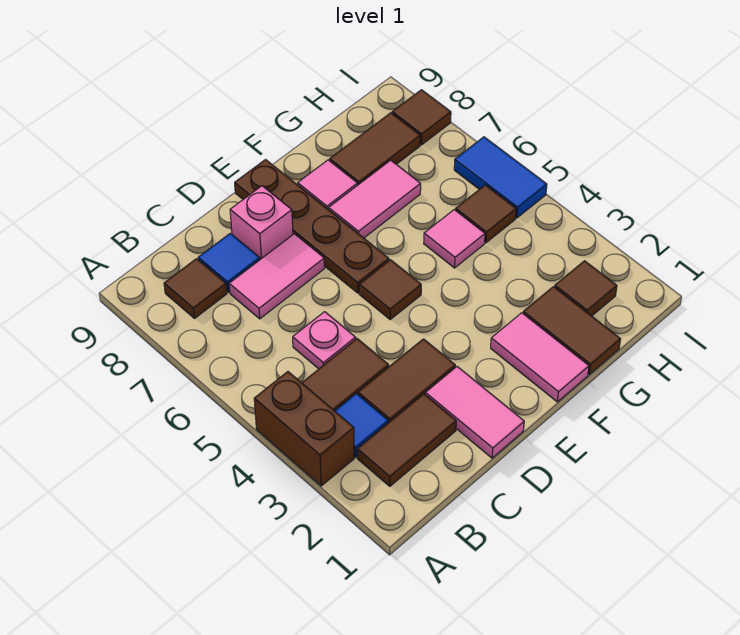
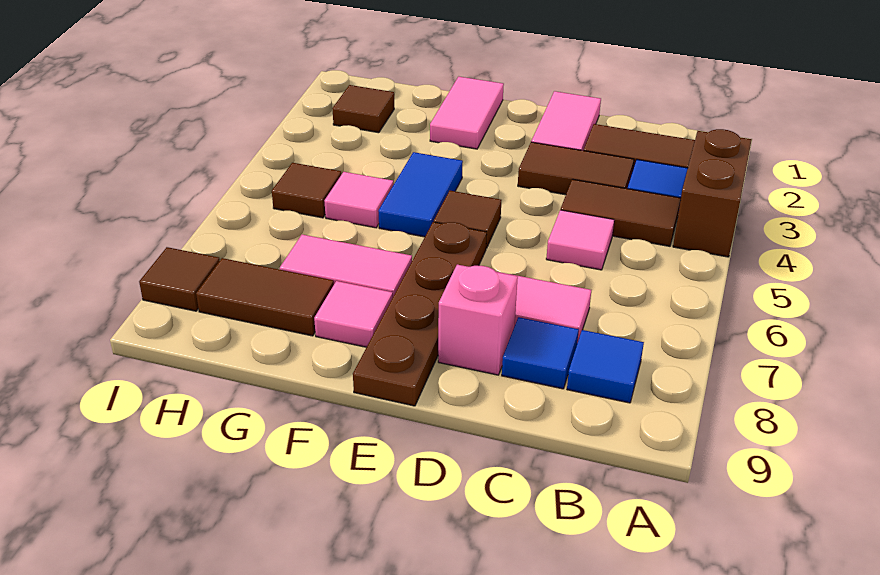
brown tile B8 level 1 -> blue tile B8 level 1
pink plate C5 level 1 -> pink tile C5 level 1
brown tile G1:G2 level 1 -> none
blue tile I5:I6 level 1 -> blue tile F4:F5 level 1

